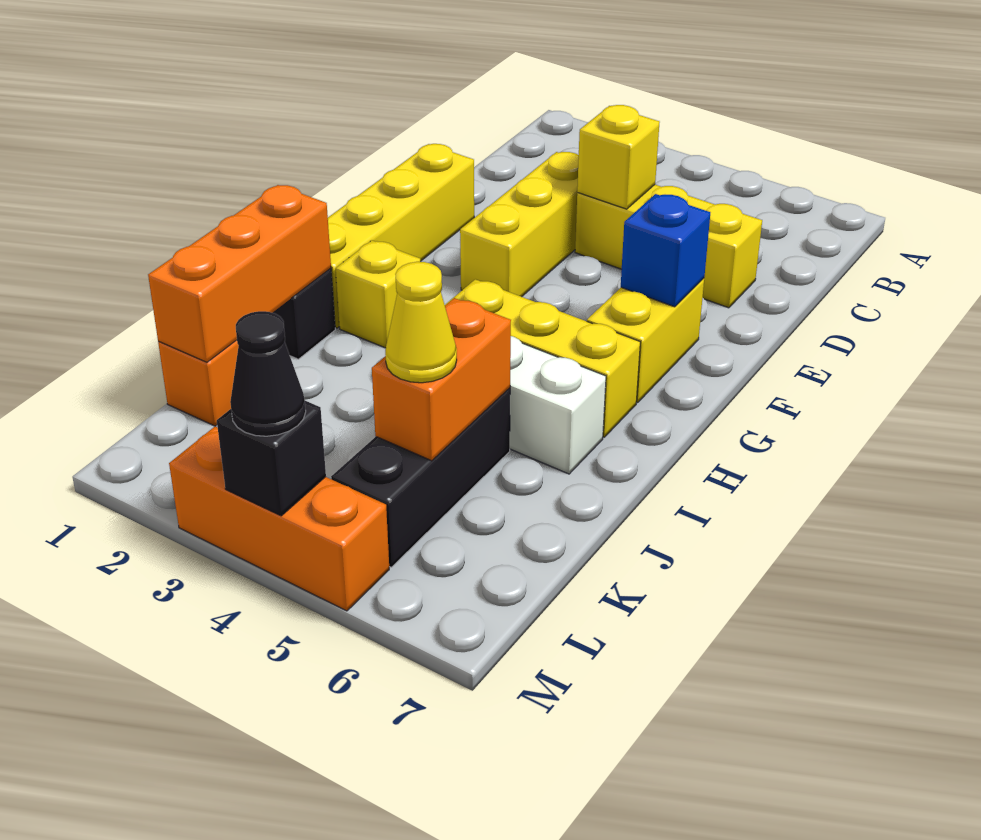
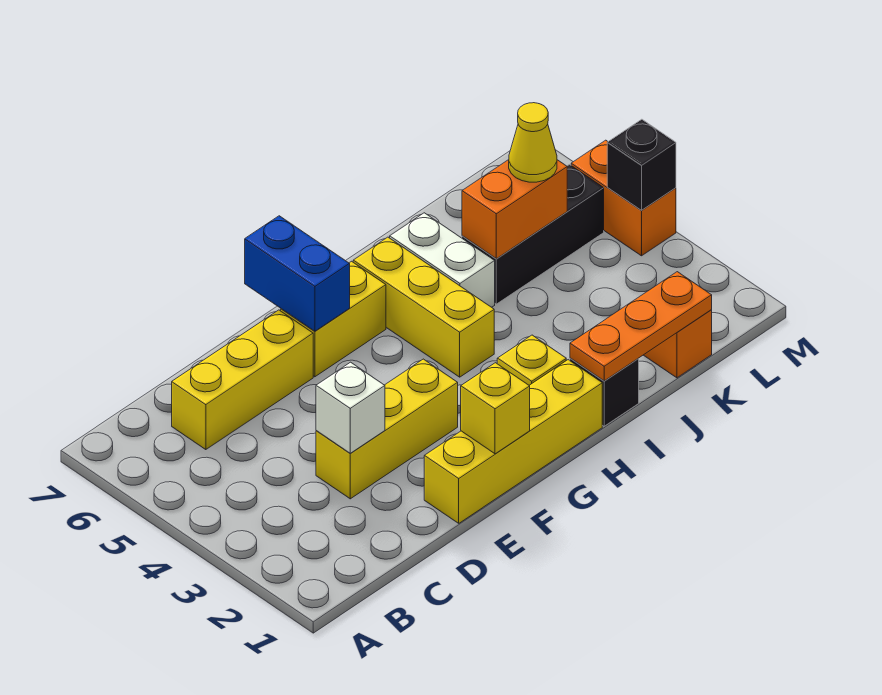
none -> white brick D3 level 2
yellow brick D4:D6 level 1 -> yellow brick C6:E6 level 1
yellow brick D4 level 2 -> yellow brick F1 level 2
blue brick F6 level 2 -> blue brick F6:F7 level 2
orange brick I1:K1 level 2 -> orange plate I1:K1 level 2
orange brick M3:M5 level 1 -> orange brick M4:M5 level 1
black cone M4 level 3 -> none

